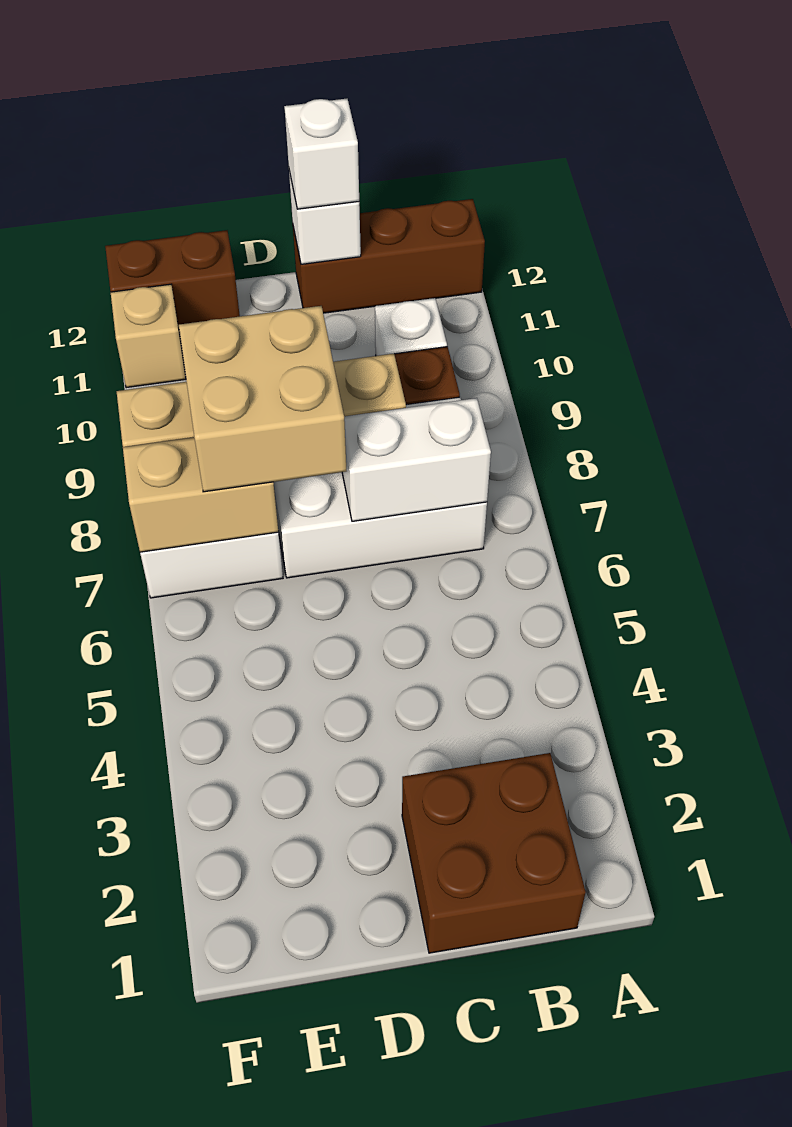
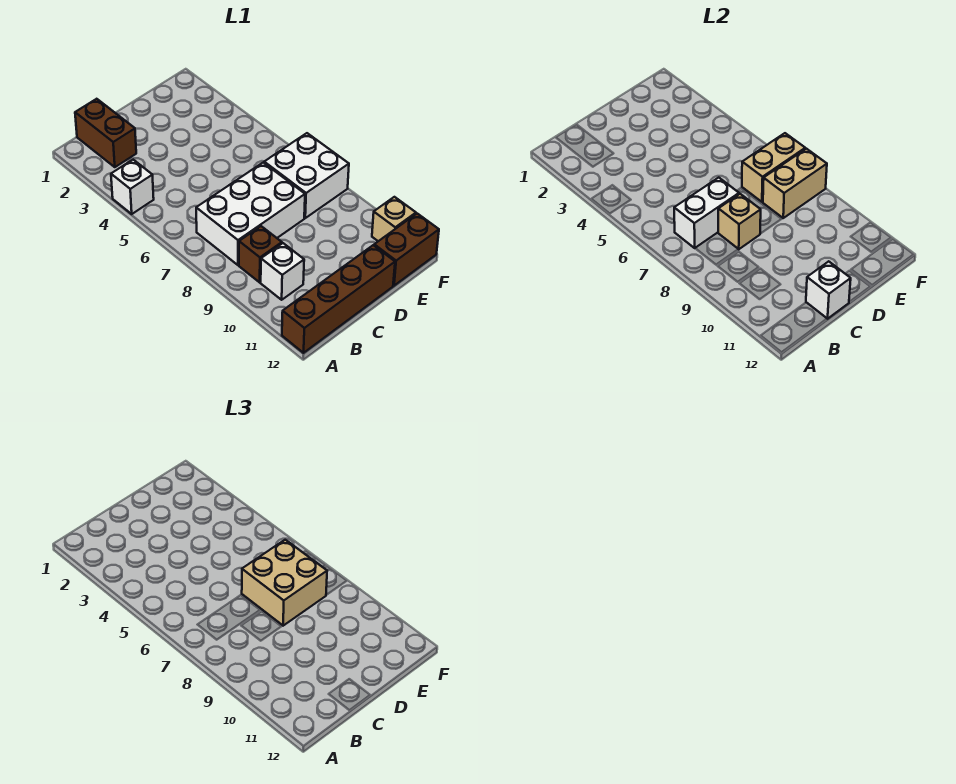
brown brick A12:C12 level 1 -> brown brick A12:D12 level 1
brown brick B1:C2 level 1 -> brown brick B1:B2 level 1
white brick C12 level 3 -> white brick A4 level 1

